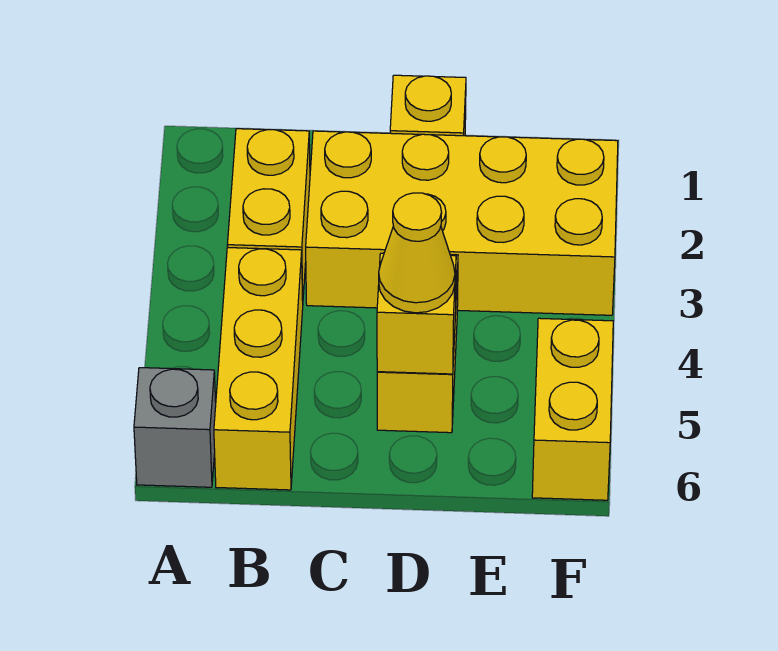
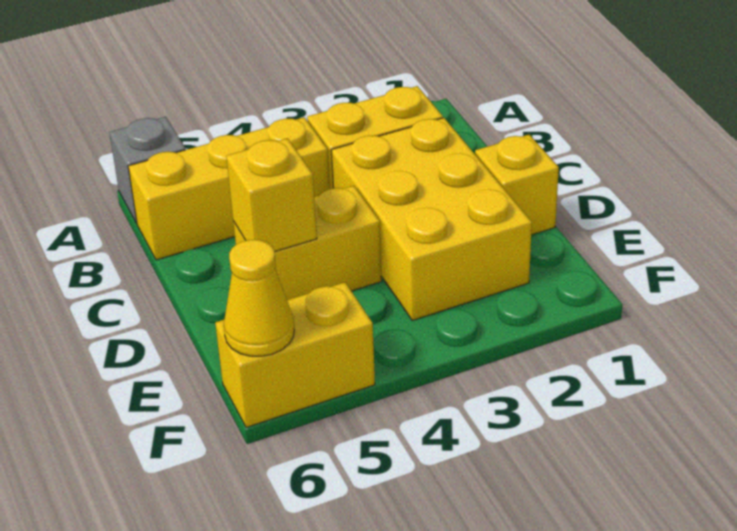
yellow brick C2:F3 level 1 -> yellow brick C2:E3 level 1
yellow cone D5 level 3 -> yellow cone F6 level 2

